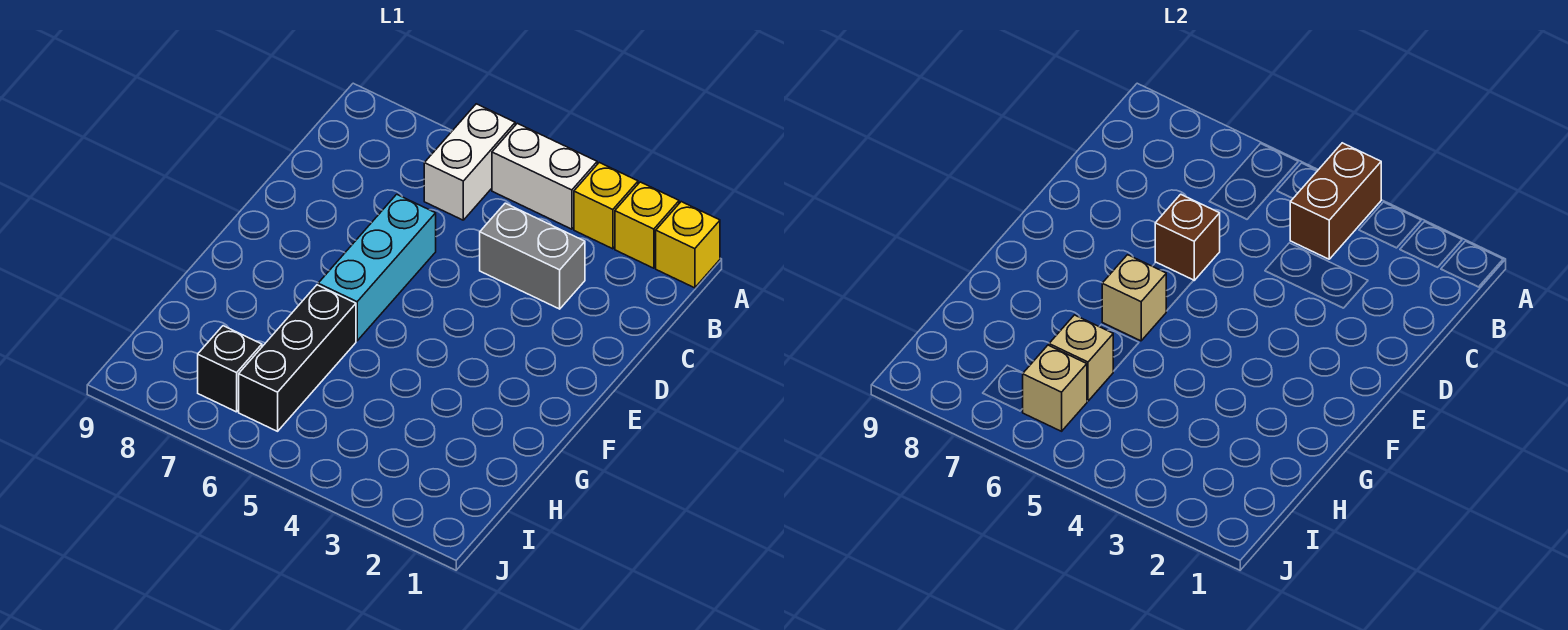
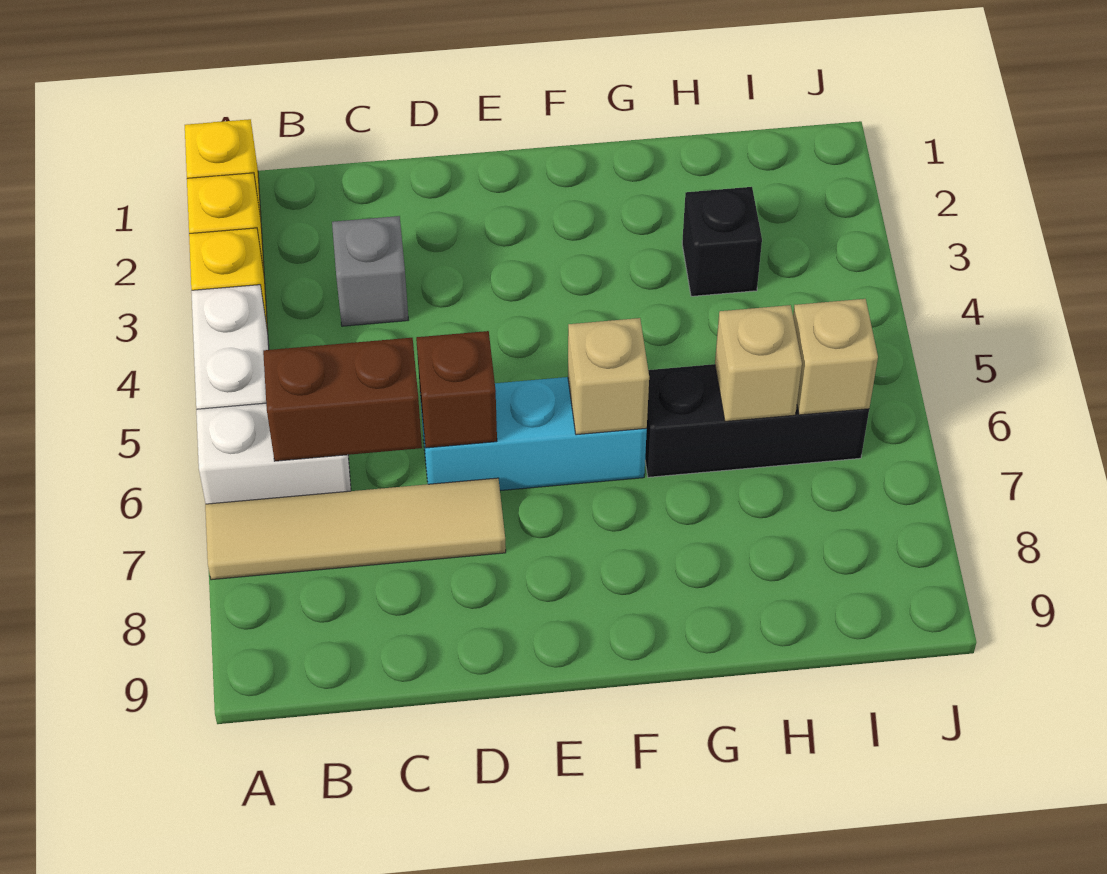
brown brick A4:B4 level 2 -> brown brick B6:C6 level 2
none -> tan tile A7:D7 level 1
grey brick C3:C4 level 1 -> grey brick C3 level 1
black brick I7 level 1 -> black brick H3 level 1

